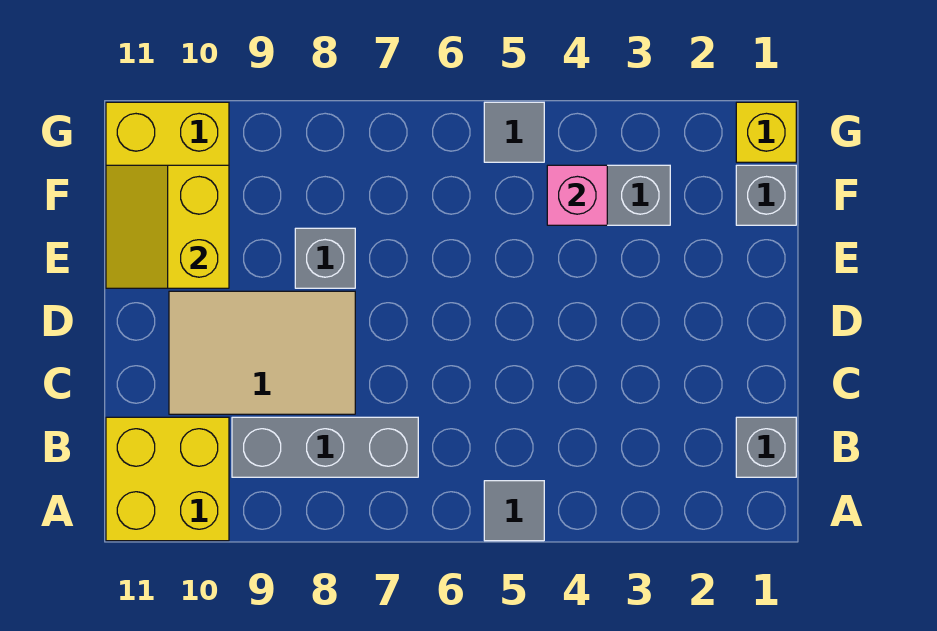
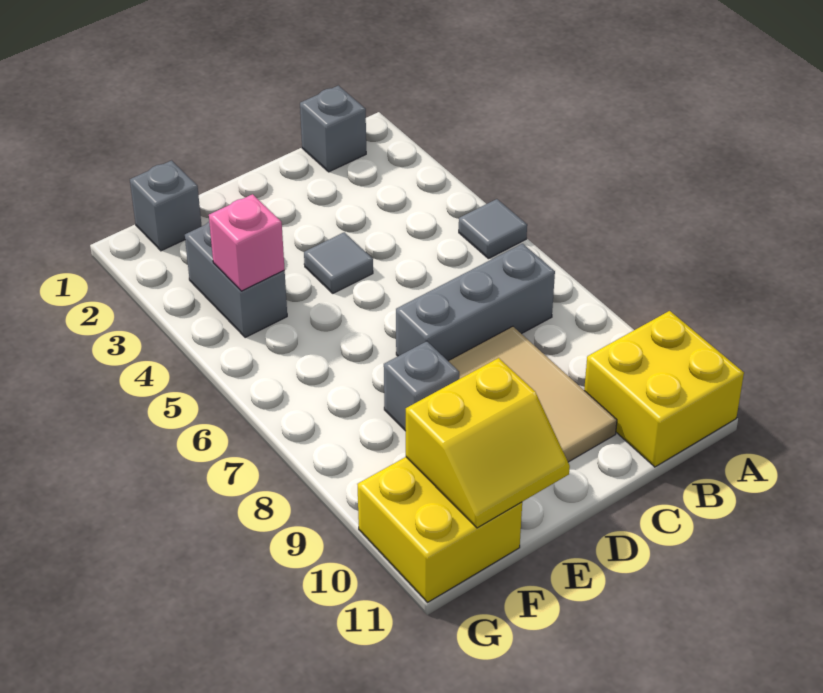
grey brick B7:B9 level 1 -> grey brick B7:D7 level 1
yellow brick G1 level 1 -> none
grey tile G5 level 1 -> grey tile D4 level 1

